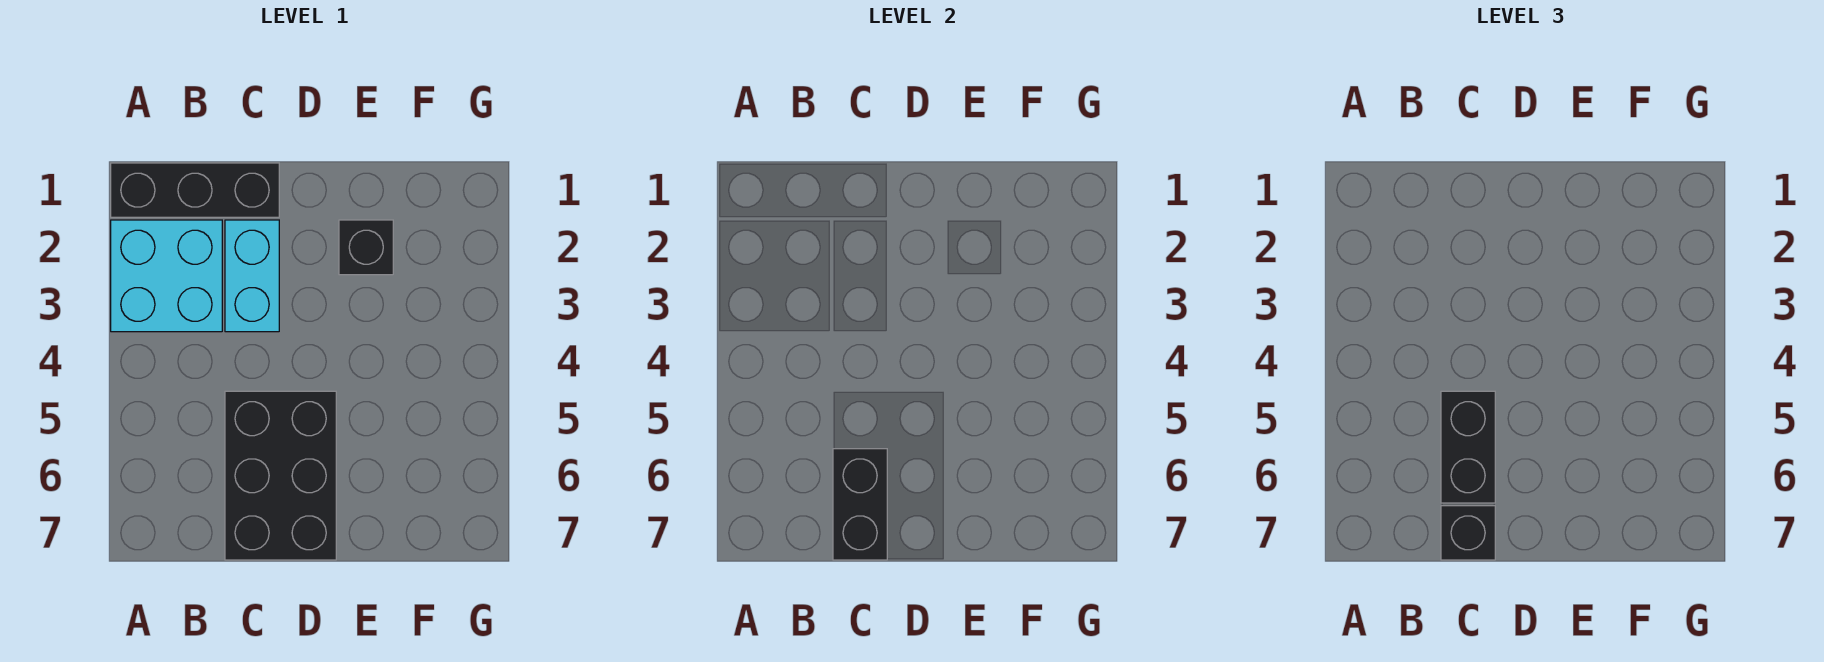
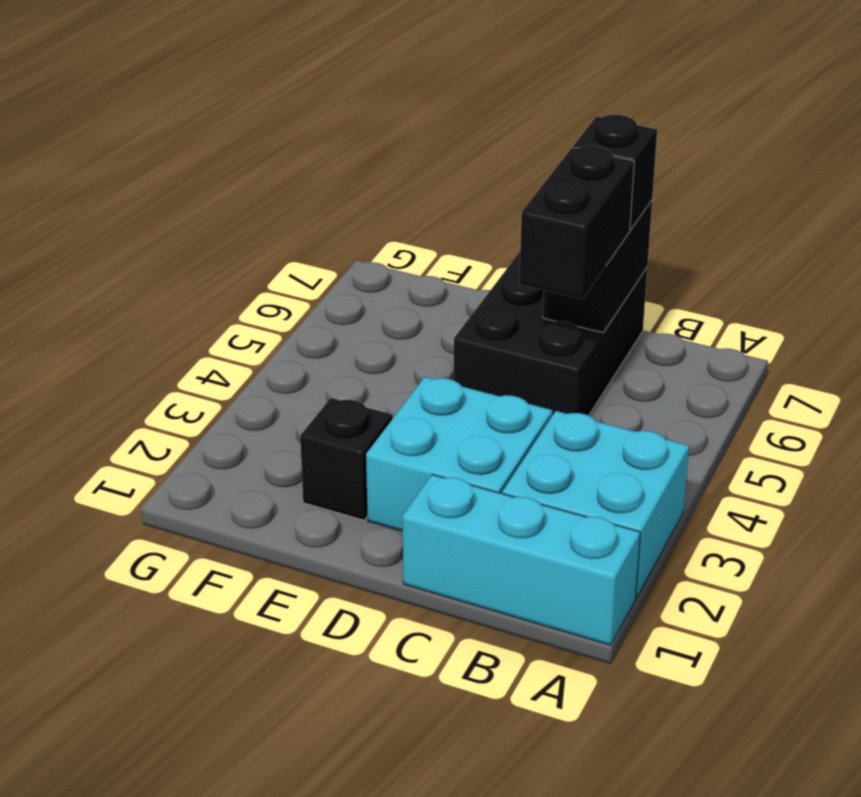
black brick A1:C1 level 1 -> cyan brick A1:C1 level 1
cyan brick C2:C3 level 1 -> cyan brick C2:D3 level 1

